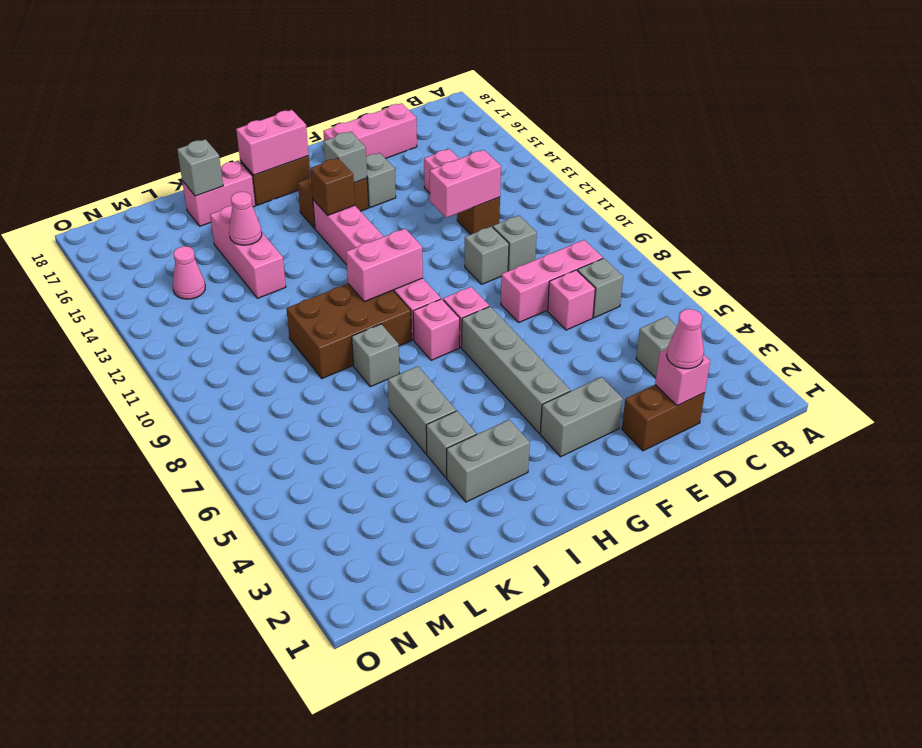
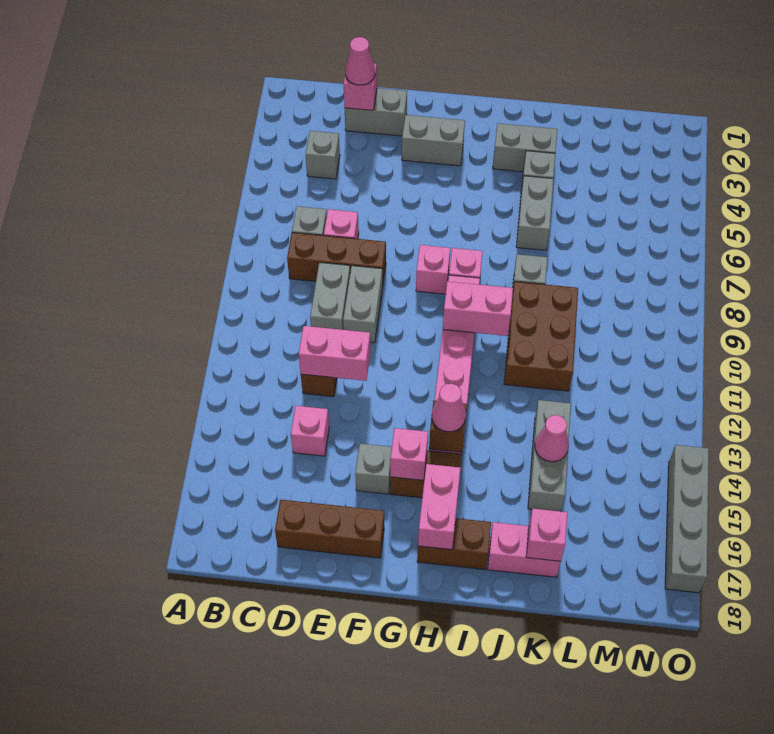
pink brick C8:E8 level 1 -> brown brick C8:E8 level 1
brown brick D2:E2 level 1 -> grey brick D2:E2 level 1
grey brick D10 level 1 -> grey brick D9:D10 level 1
pink brick D17:F17 level 1 -> brown brick D17:F17 level 1
grey brick E10 level 1 -> grey brick E9:E10 level 1
grey brick G4:G7 level 1 -> grey brick O14:O17 level 1
grey brick G15 level 2 -> pink brick G15 level 2
pink brick H17:I17 level 2 -> pink brick H16:H17 level 2
brown brick I9:K10 level 1 -> brown brick J9:K11 level 1
pink brick K13:K15 level 1 -> grey brick K13:K15 level 1
grey brick K17 level 2 -> pink brick K17 level 2
pink cone M14 level 1 -> pink cone H14 level 3

